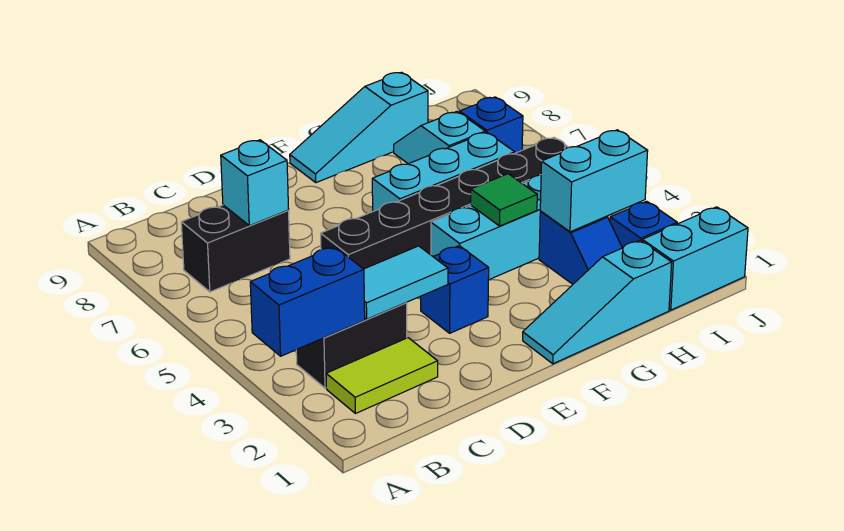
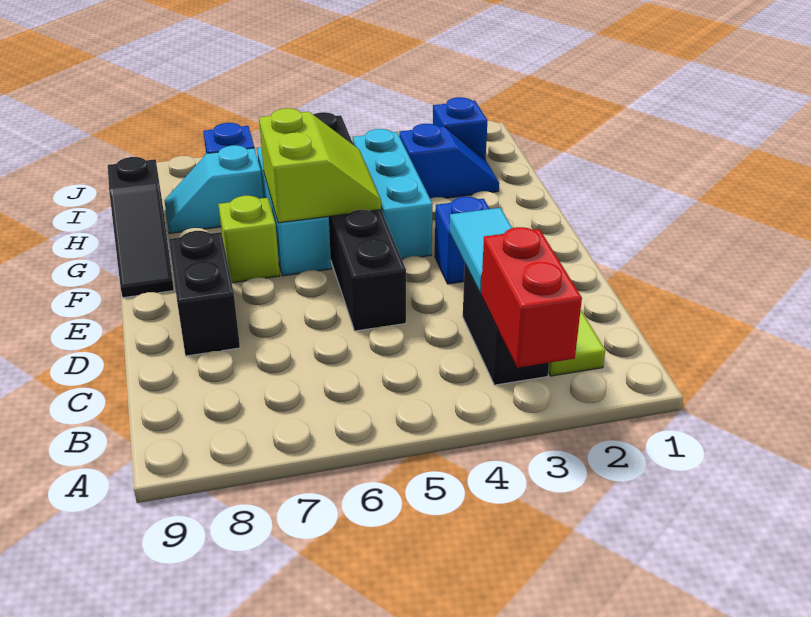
blue brick A3:B3 level 2 -> red brick A3:B3 level 2
black brick B7:C7 level 1 -> black brick D8:E8 level 1
cyan brick C7 level 2 -> none
cyan slope F1:H1 level 1 top H -> none
none -> lime slope F5:G6 level 2 top 6
none -> lime brick F7 level 1
cyan slope F9:H9 level 1 top H -> black slope F9:H9 level 1 top H
green tile G4 level 2 -> none
cyan brick H3:I3 level 2 -> none
cyan brick I1:J1 level 1 -> none

